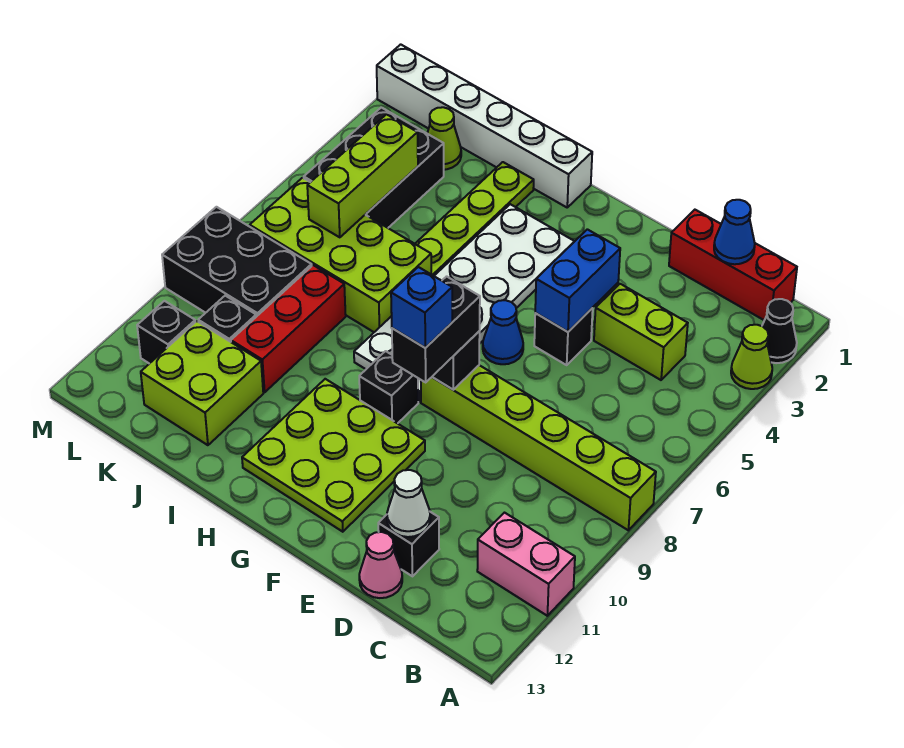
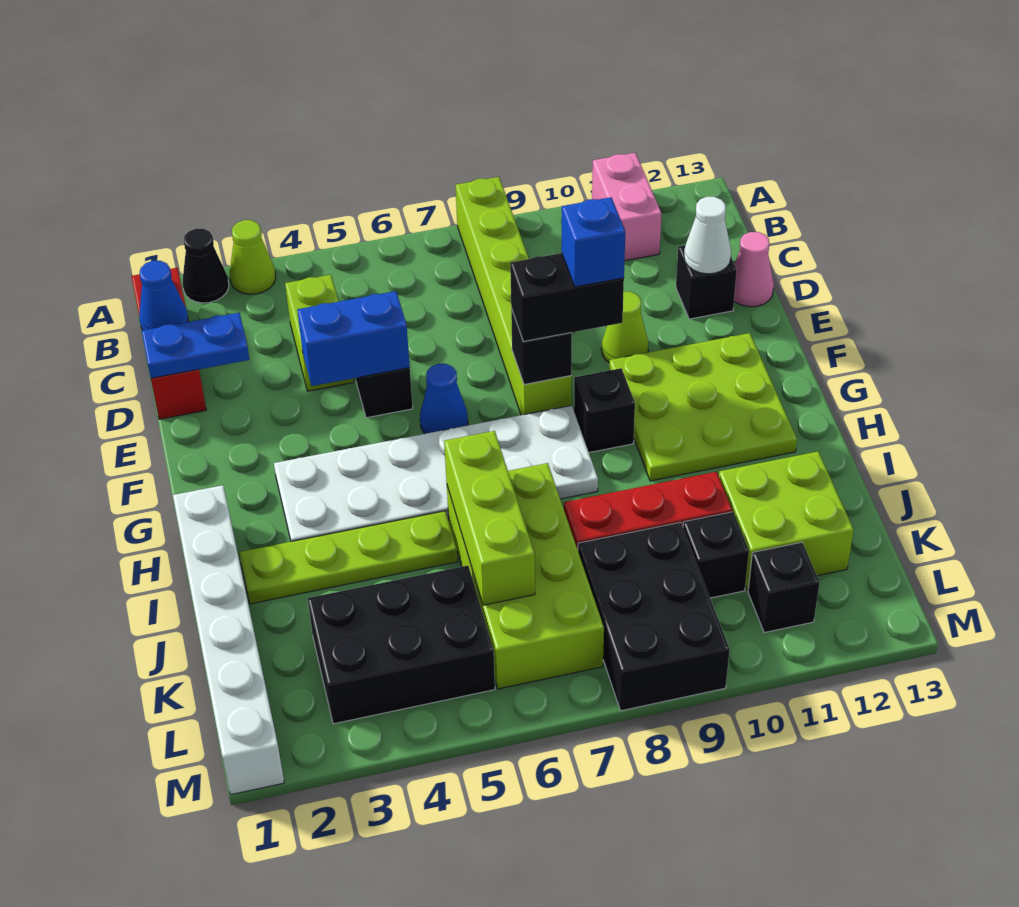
none -> blue plate D1:D2 level 2
lime cone K2 level 1 -> lime cone E10 level 1
lime brick K4:K6 level 2 -> lime brick I6:K6 level 2

